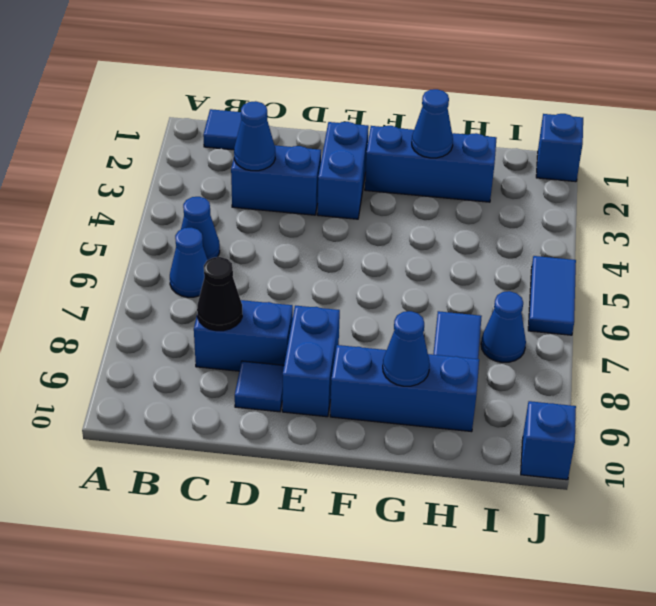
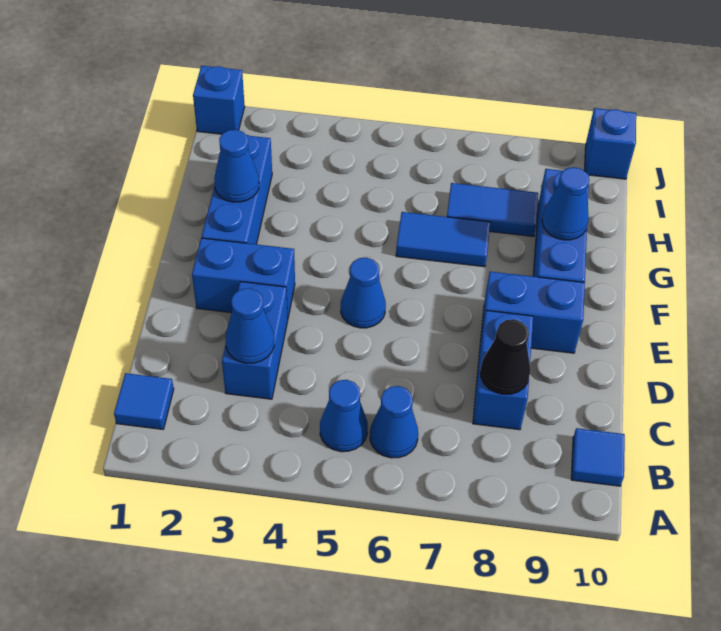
blue tile D9 level 1 -> blue tile B10 level 1
blue cone I7 level 1 -> blue cone E5 level 1
blue tile J5:J6 level 1 -> blue tile G6:G7 level 1

